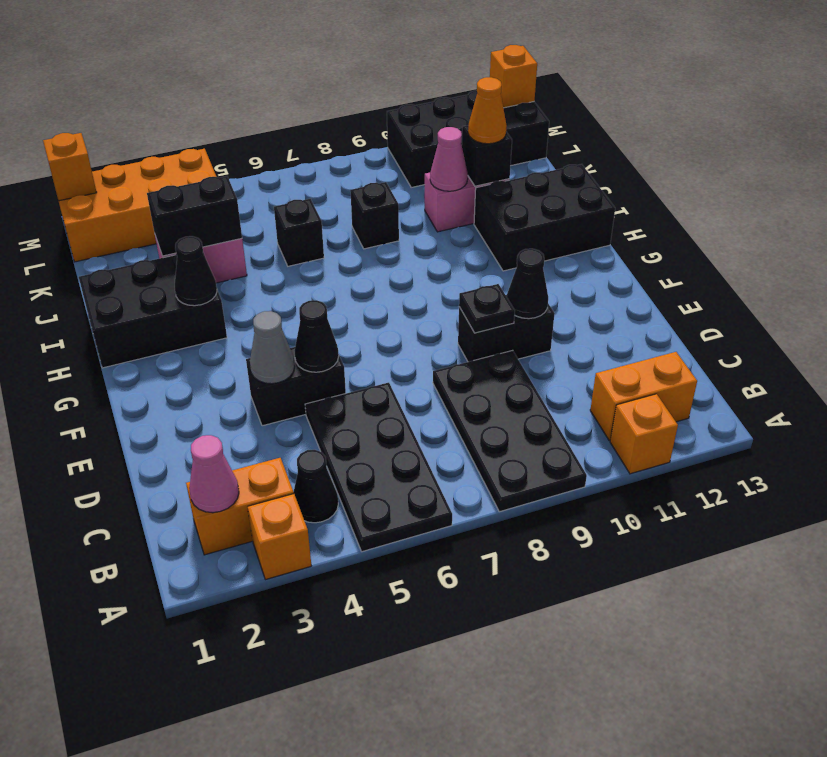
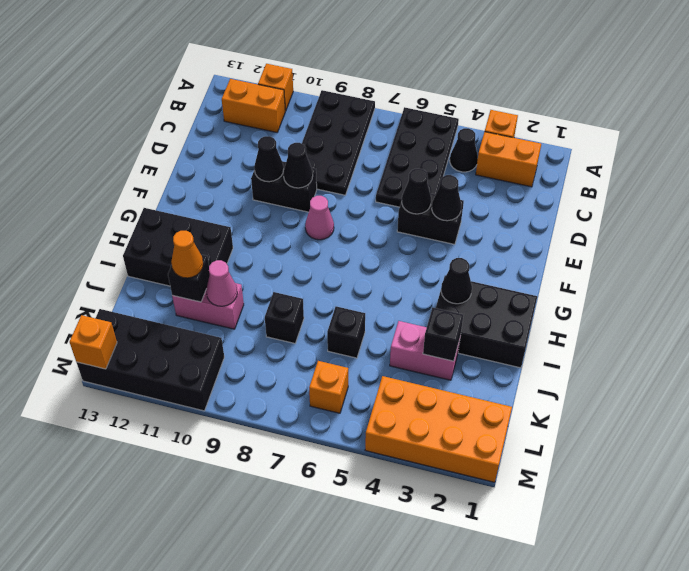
pink cone B2 level 2 -> pink cone F8 level 1
grey cone E4 level 2 -> black cone E4 level 2
black plate E9 level 2 -> black cone E9 level 2
black brick J3:J4 level 2 -> black brick J3 level 2
orange brick M1 level 2 -> orange brick L6 level 1

